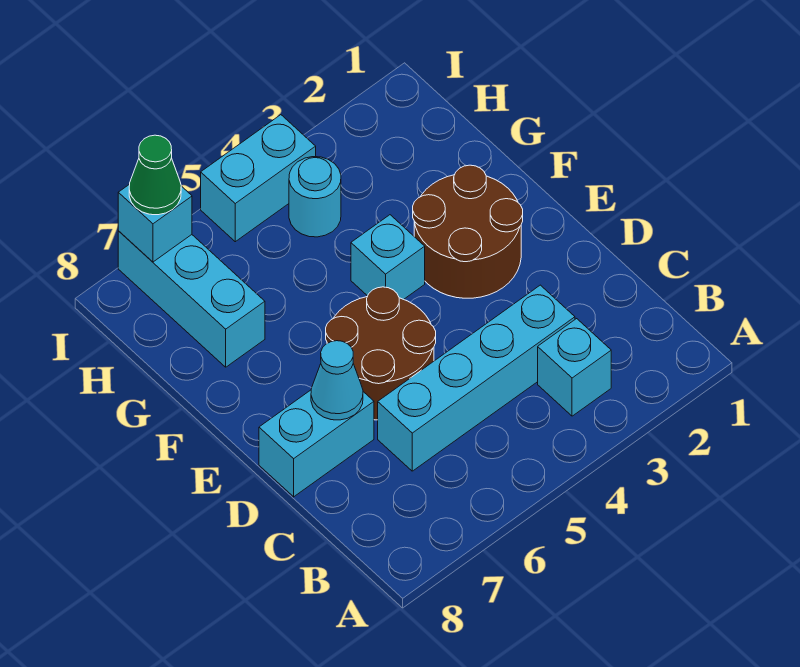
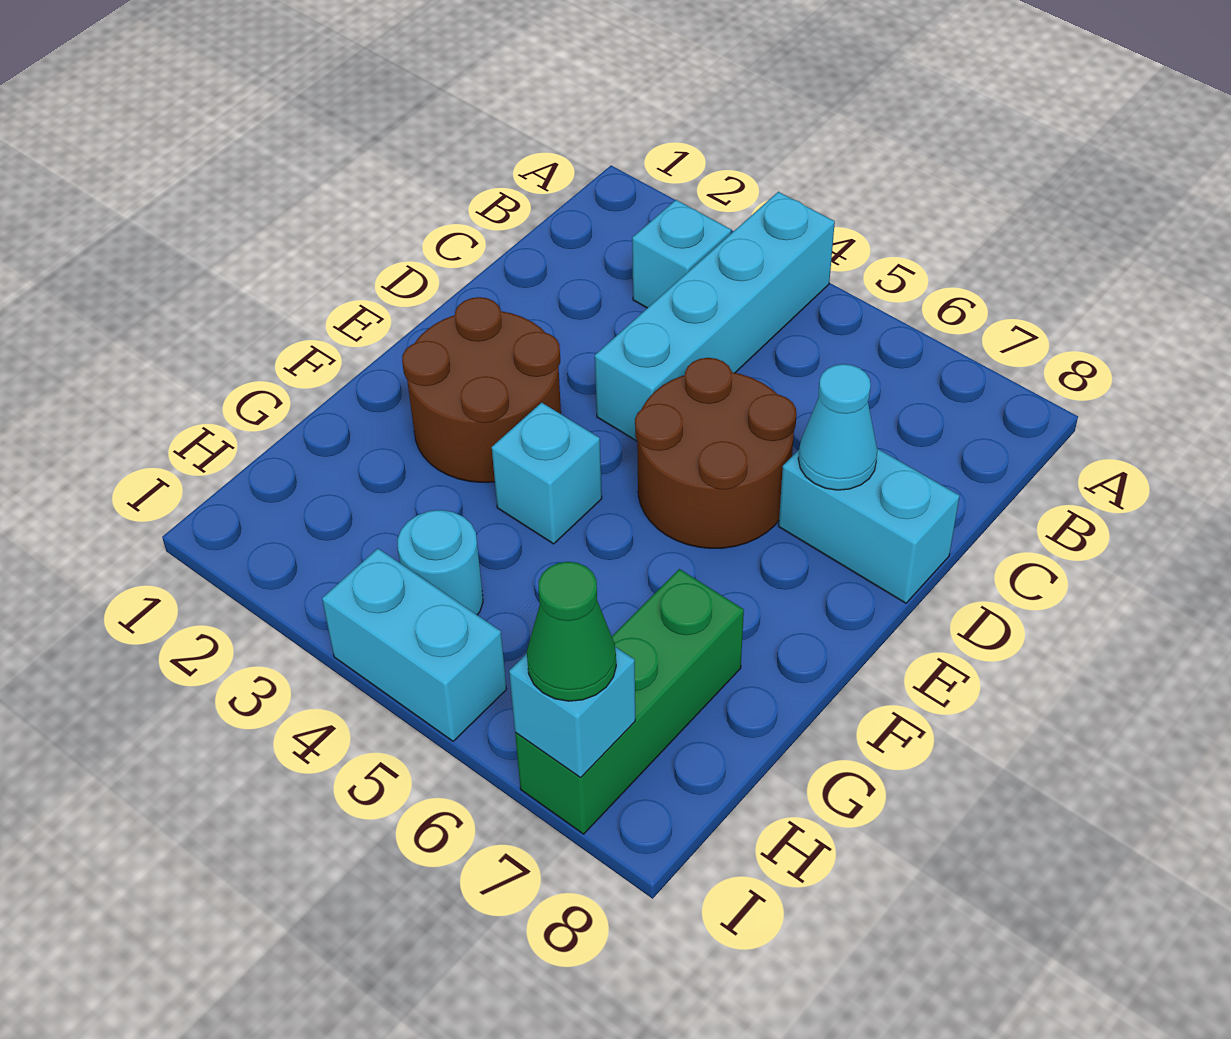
cyan brick C3:C6 level 1 -> cyan brick A4:D4 level 1
cyan brick G7:I7 level 1 -> green brick G7:I7 level 1

